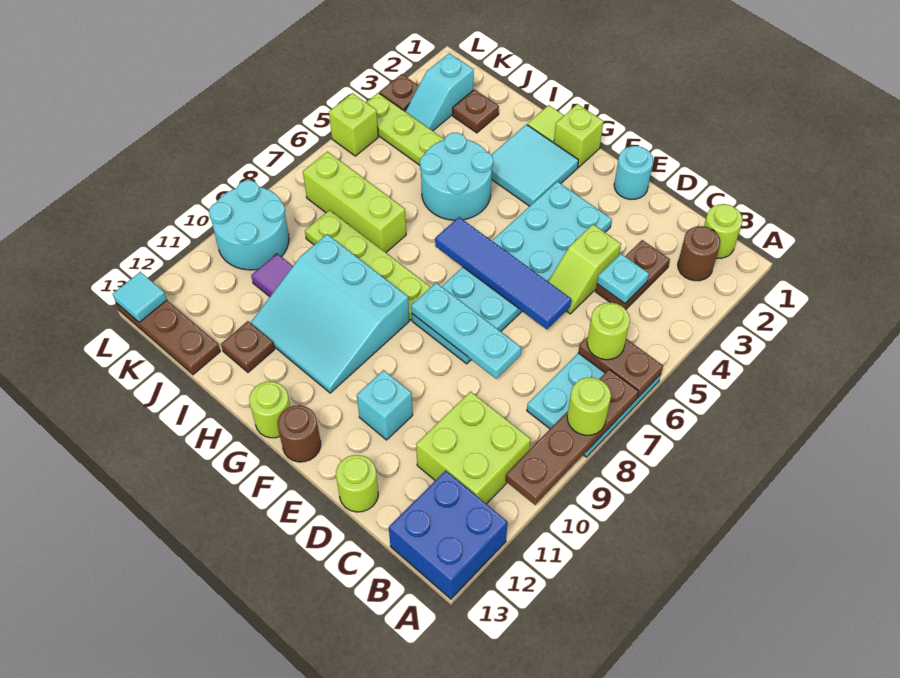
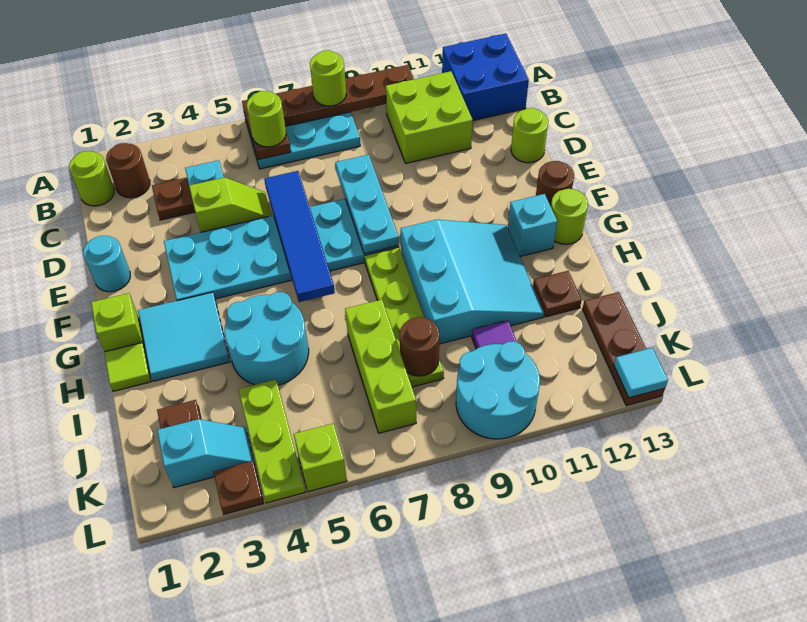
cyan brick E11 level 1 -> cyan brick G12 level 1
none -> brown round brick J8 level 2

